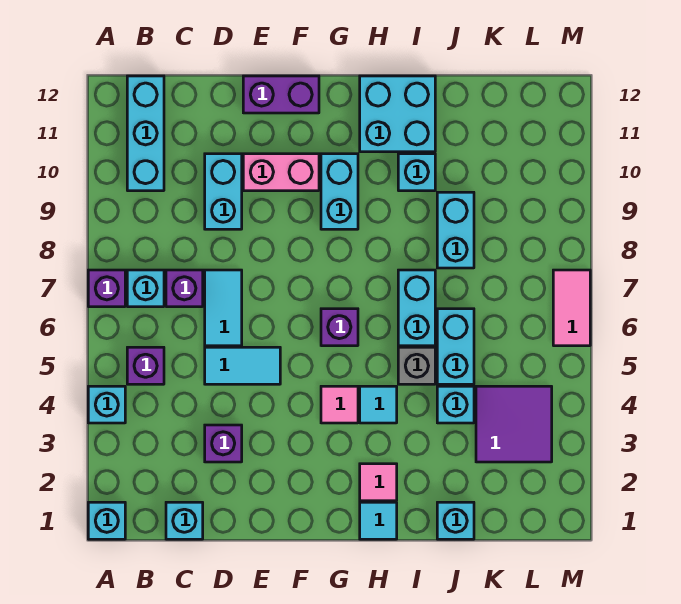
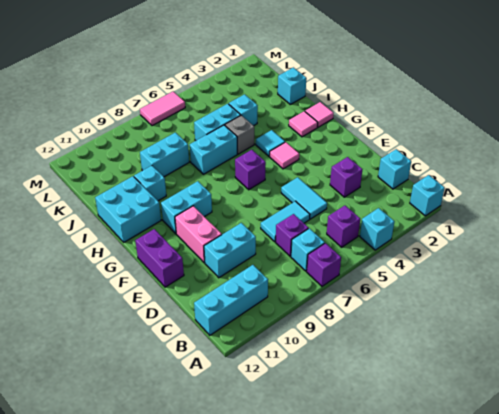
cyan tile H1 level 1 -> pink tile H1 level 1
purple tile K3:L4 level 1 -> none

